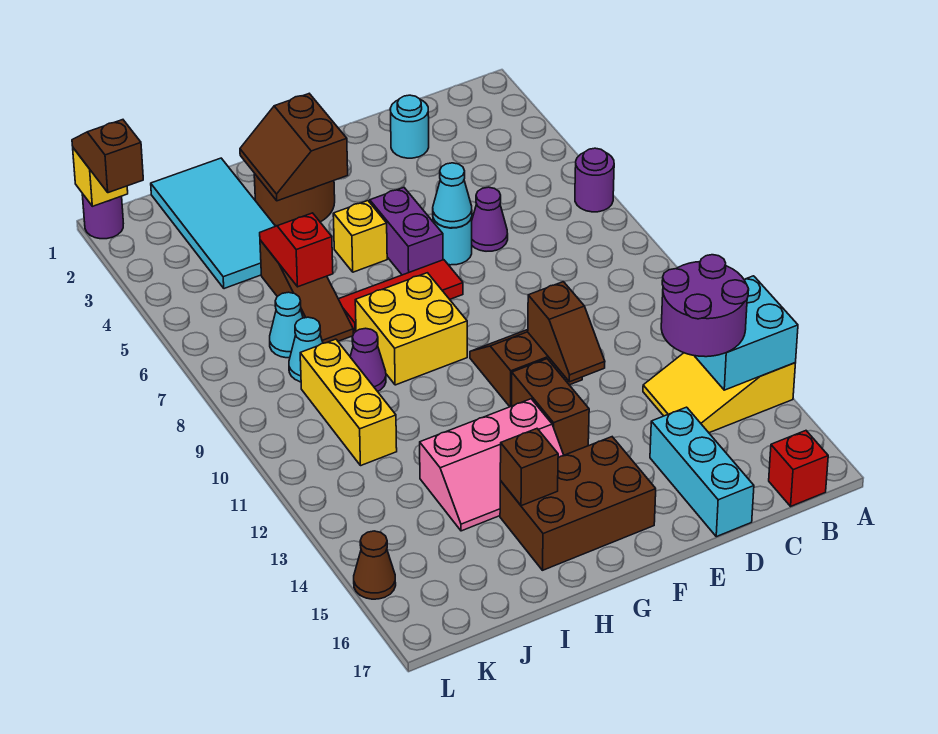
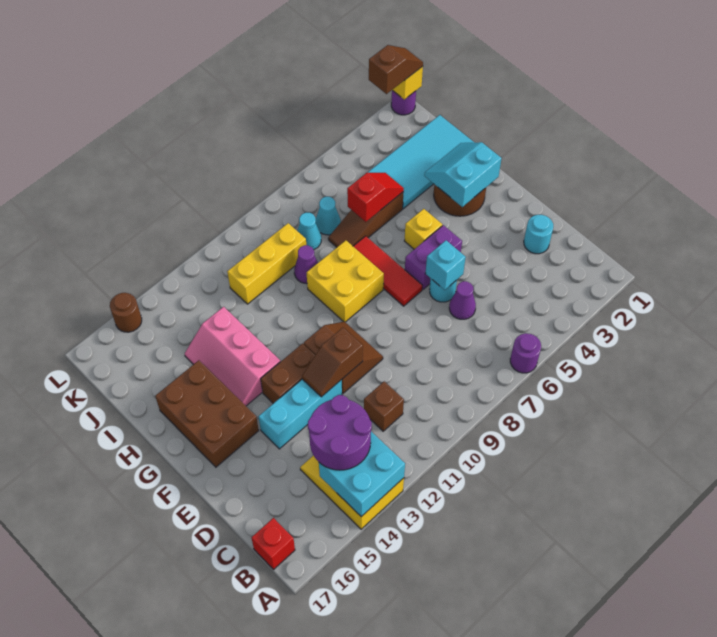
cyan brick D15:D17 level 1 -> cyan brick E12:E14 level 1
cyan cone E6 level 2 -> cyan brick E6 level 2
brown slope G2:H3 level 2 top G -> cyan slope G2:H3 level 2 top G
brown brick H15 level 2 -> brown brick C11 level 1
brown cone L15 level 1 -> brown round brick L15 level 1

